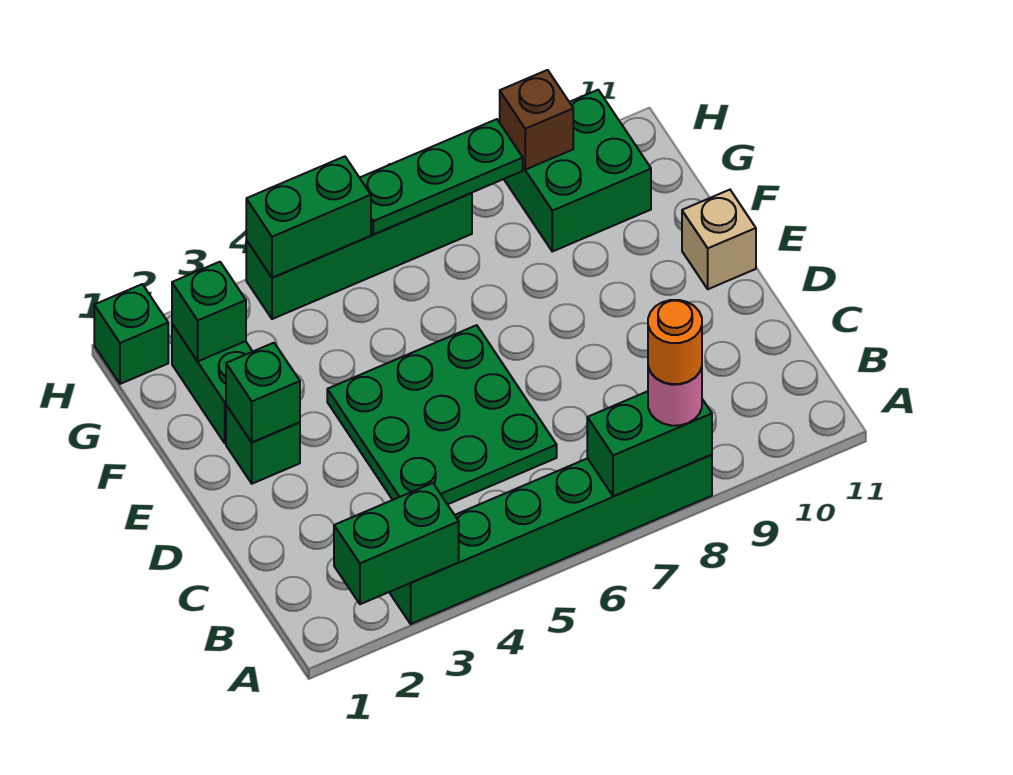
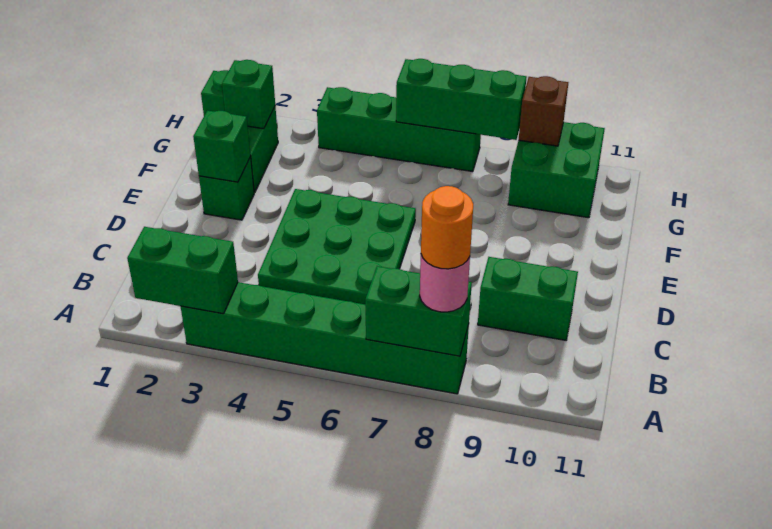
tan brick E11 level 1 -> none
green brick H4:H5 level 2 -> green brick C9:C10 level 1
green plate H6:H8 level 2 -> green brick H6:H8 level 2

